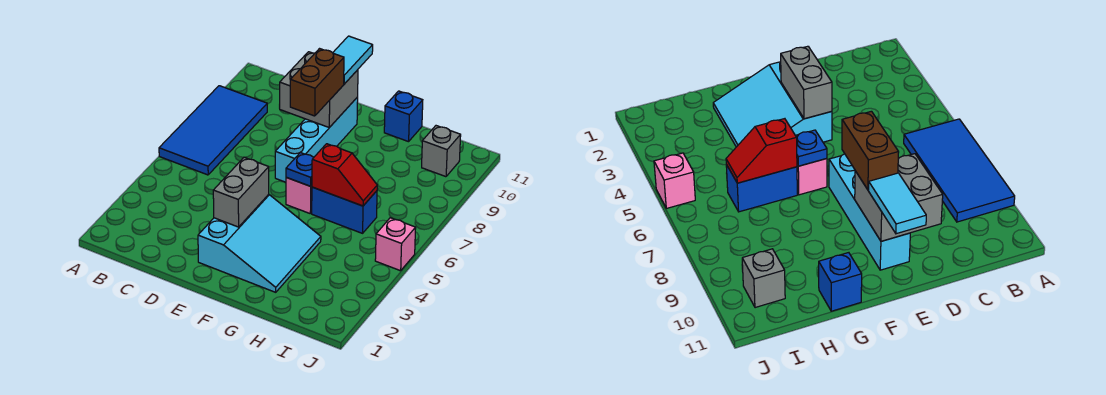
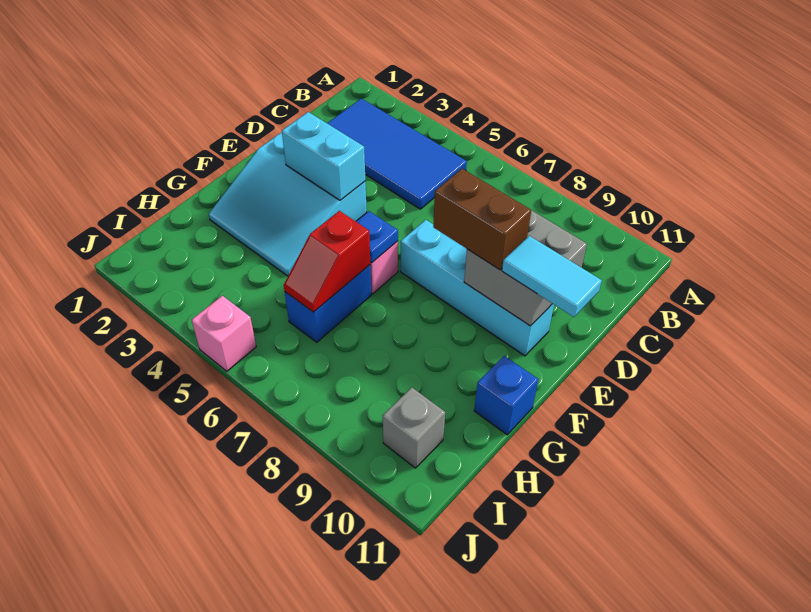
blue tile A6:B9 level 1 -> blue tile B2:C5 level 1
grey brick E3:E4 level 2 -> cyan brick E3:E4 level 2

